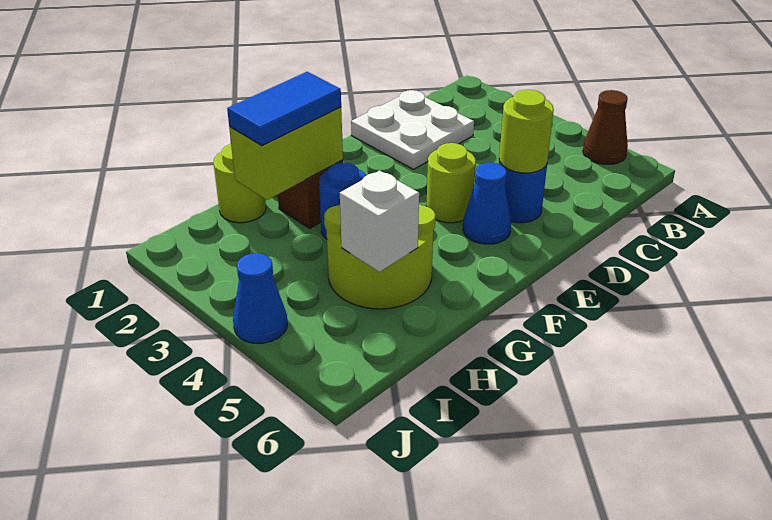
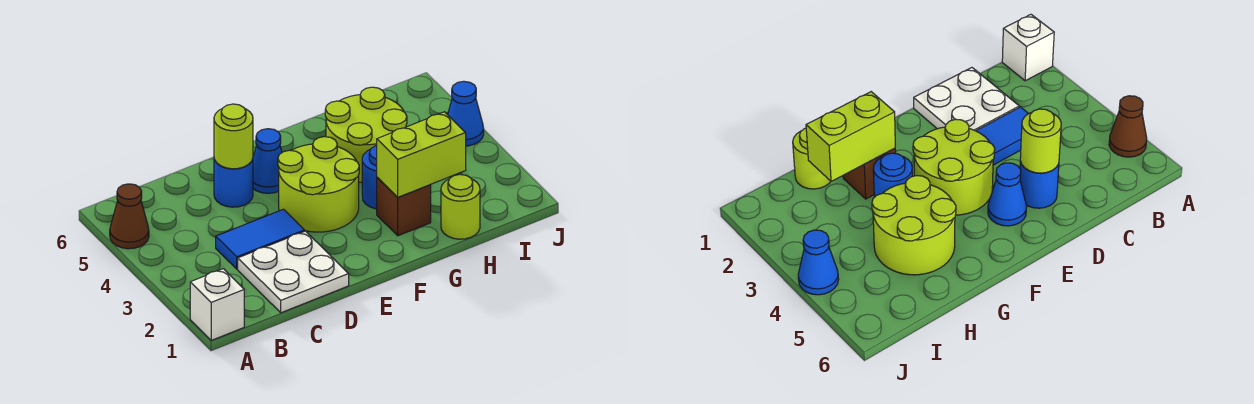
lime round brick E4 level 1 -> lime round brick E3:F4 level 1
blue tile G2:H2 level 3 -> blue tile C3:D3 level 1
white brick H5 level 2 -> white brick A1 level 1

